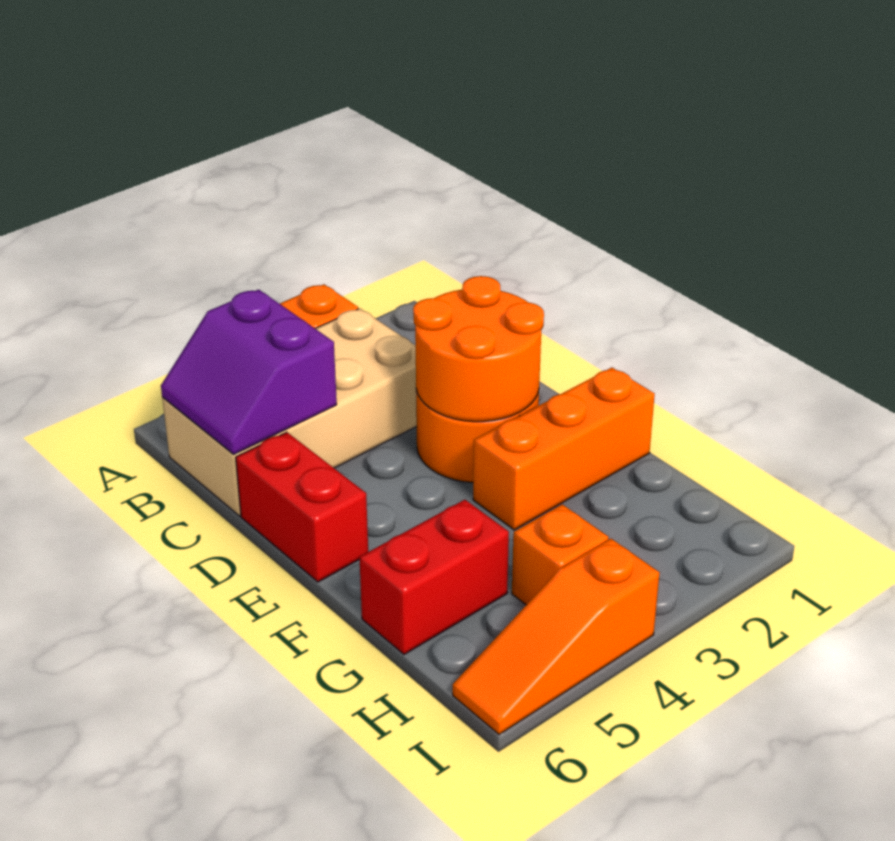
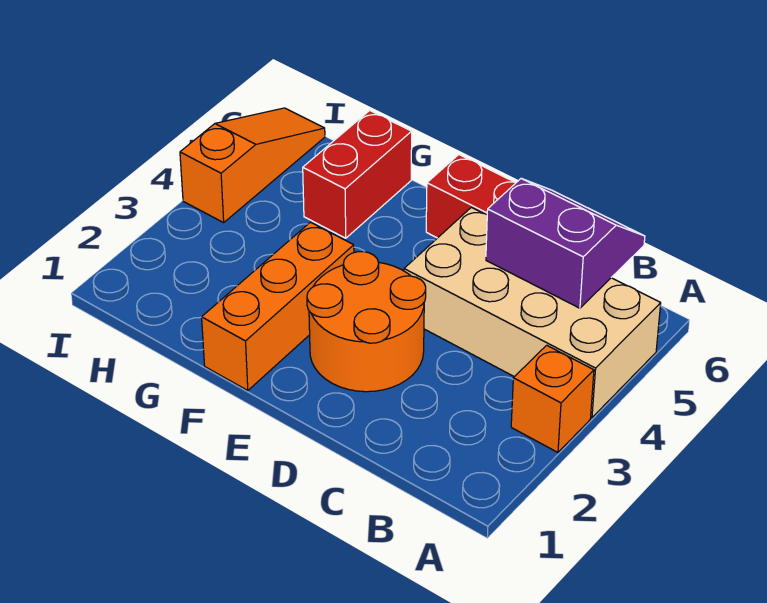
tan brick B3:C6 level 1 -> tan brick A4:D5 level 1
orange round brick D2:E3 level 2 -> none
orange brick H4 level 1 -> none

